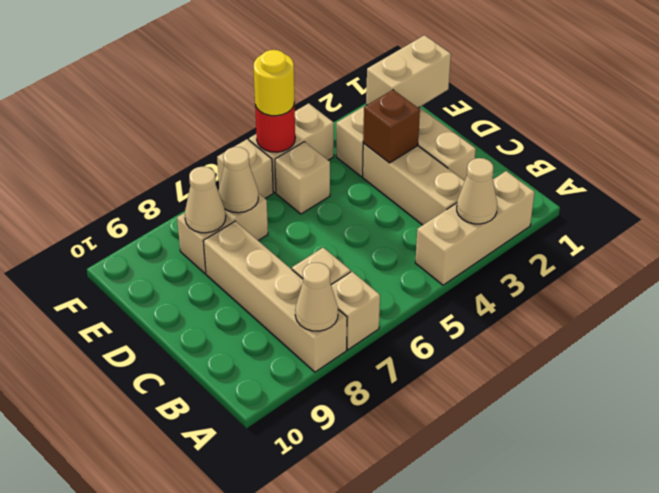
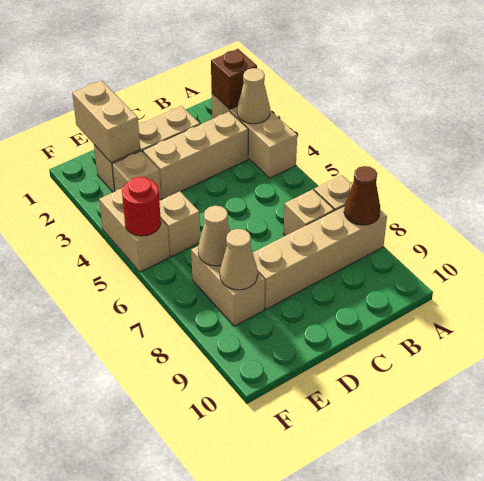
tan cone A8 level 2 -> brown cone A8 level 2
brown brick D3 level 2 -> brown brick A2 level 2
yellow round brick F5 level 3 -> none
tan brick F6 level 1 -> none

